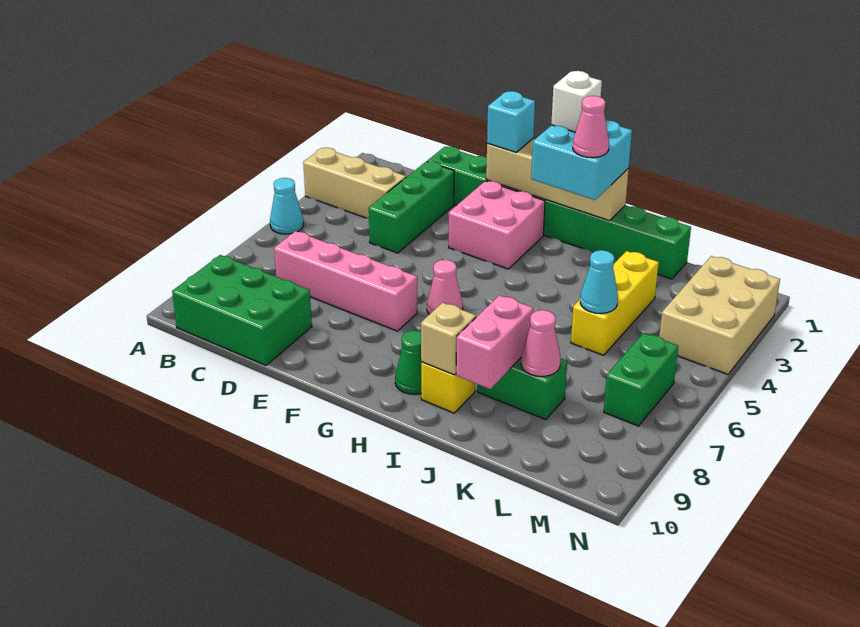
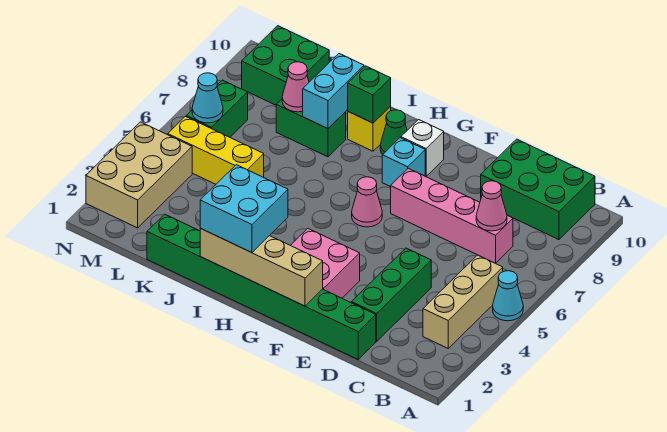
tan brick A3:C3 level 1 -> tan brick B3:B5 level 1
cyan brick F1 level 3 -> cyan brick G8 level 1
white brick H1 level 4 -> white brick G9 level 1
pink cone I2 level 4 -> pink cone C7 level 2
tan brick I9 level 2 -> green brick I9 level 2
pink brick J8:J9 level 2 -> cyan brick J8:J9 level 2
yellow brick K3:K5 level 1 -> yellow brick K5:M5 level 1
cyan cone K5 level 2 -> cyan cone M6 level 2
none -> green brick L9:M10 level 1

